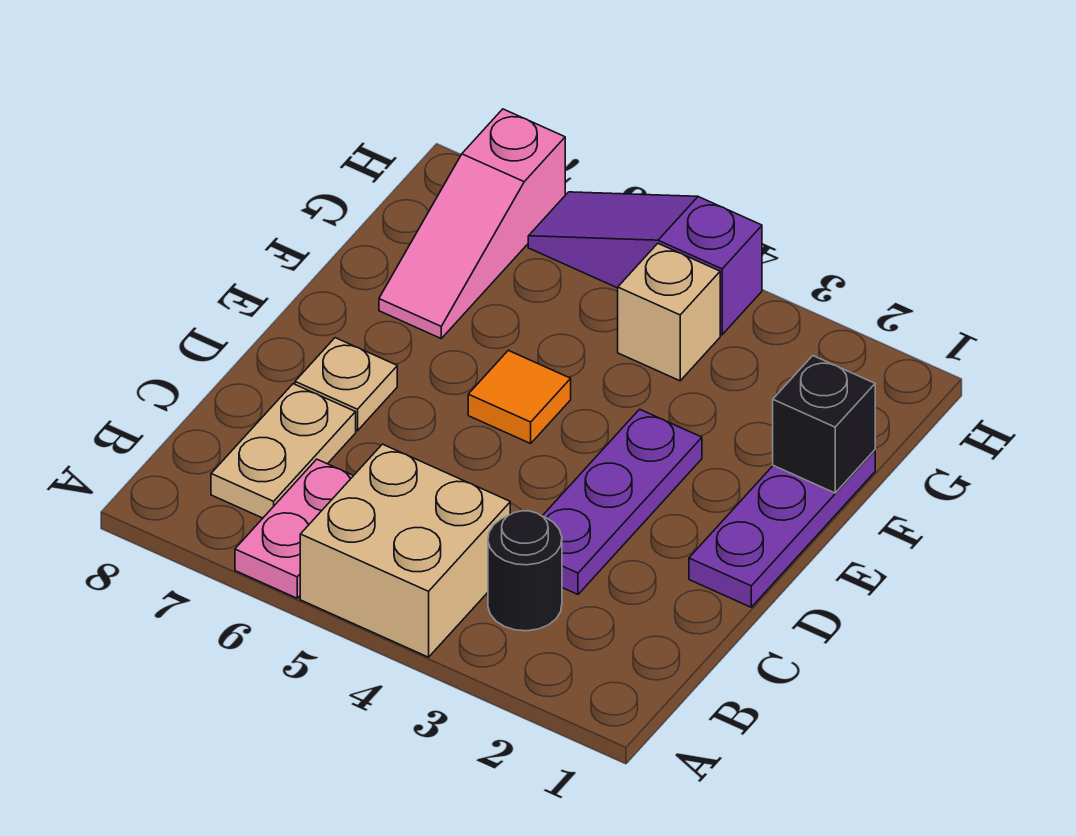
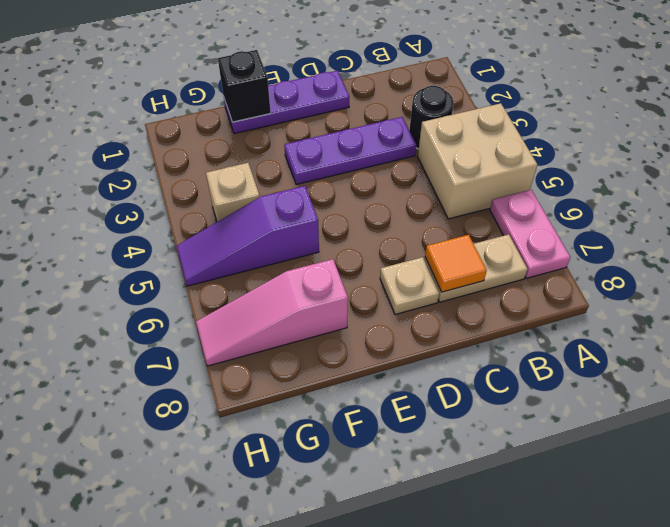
pink plate A6:B6 level 1 -> pink plate A6:A7 level 1
orange tile E5 level 1 -> orange tile C7 level 2
pink slope F7:H7 level 1 top H -> pink slope F7:H7 level 1 top F
purple slope H4:H6 level 1 top 4 -> purple slope F5:H5 level 1 top F

